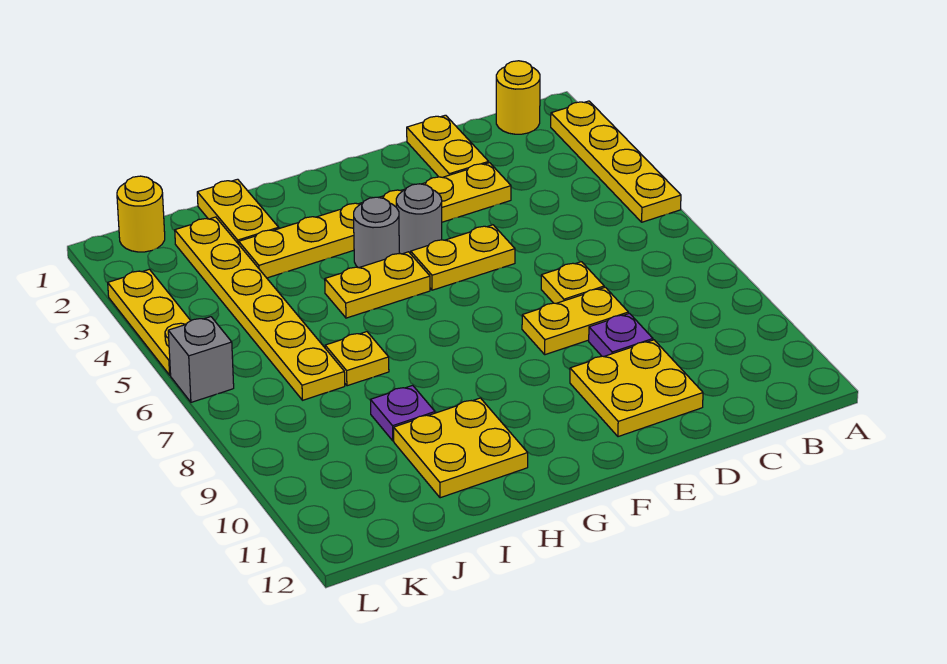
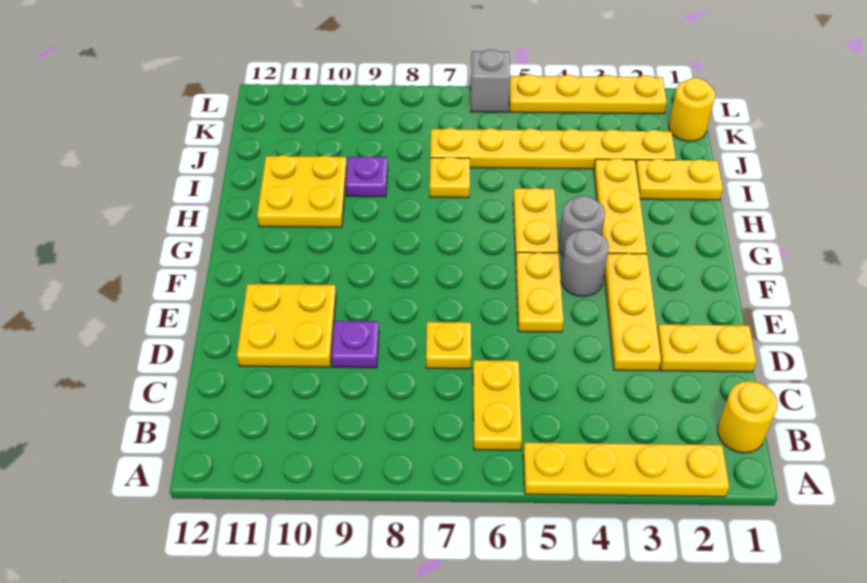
yellow plate D8:E8 level 1 -> yellow plate B6:C6 level 1
yellow plate L3:L5 level 1 -> yellow plate L2:L5 level 1

